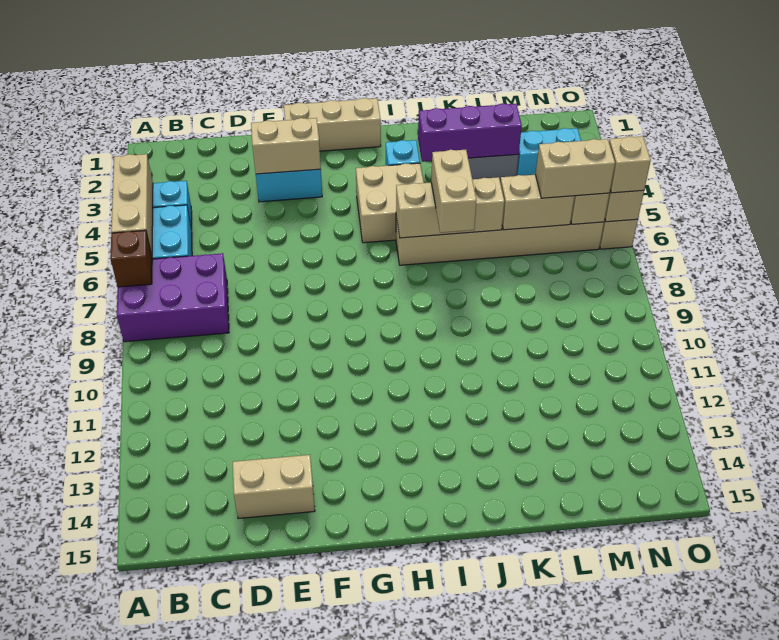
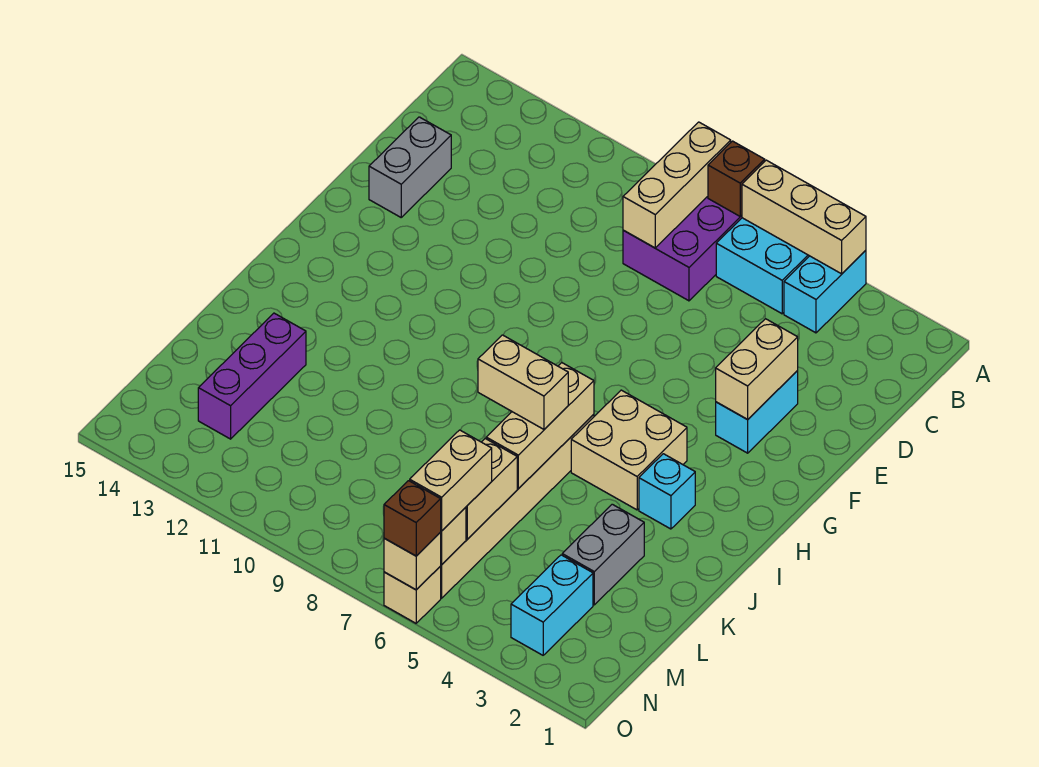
tan brick D14:E14 level 1 -> grey brick D14:E14 level 1
tan brick F1:H1 level 1 -> tan brick A8:C8 level 2
purple brick J3:L3 level 2 -> purple brick K13:M13 level 1
tan brick O6 level 3 -> brown brick O6 level 3

